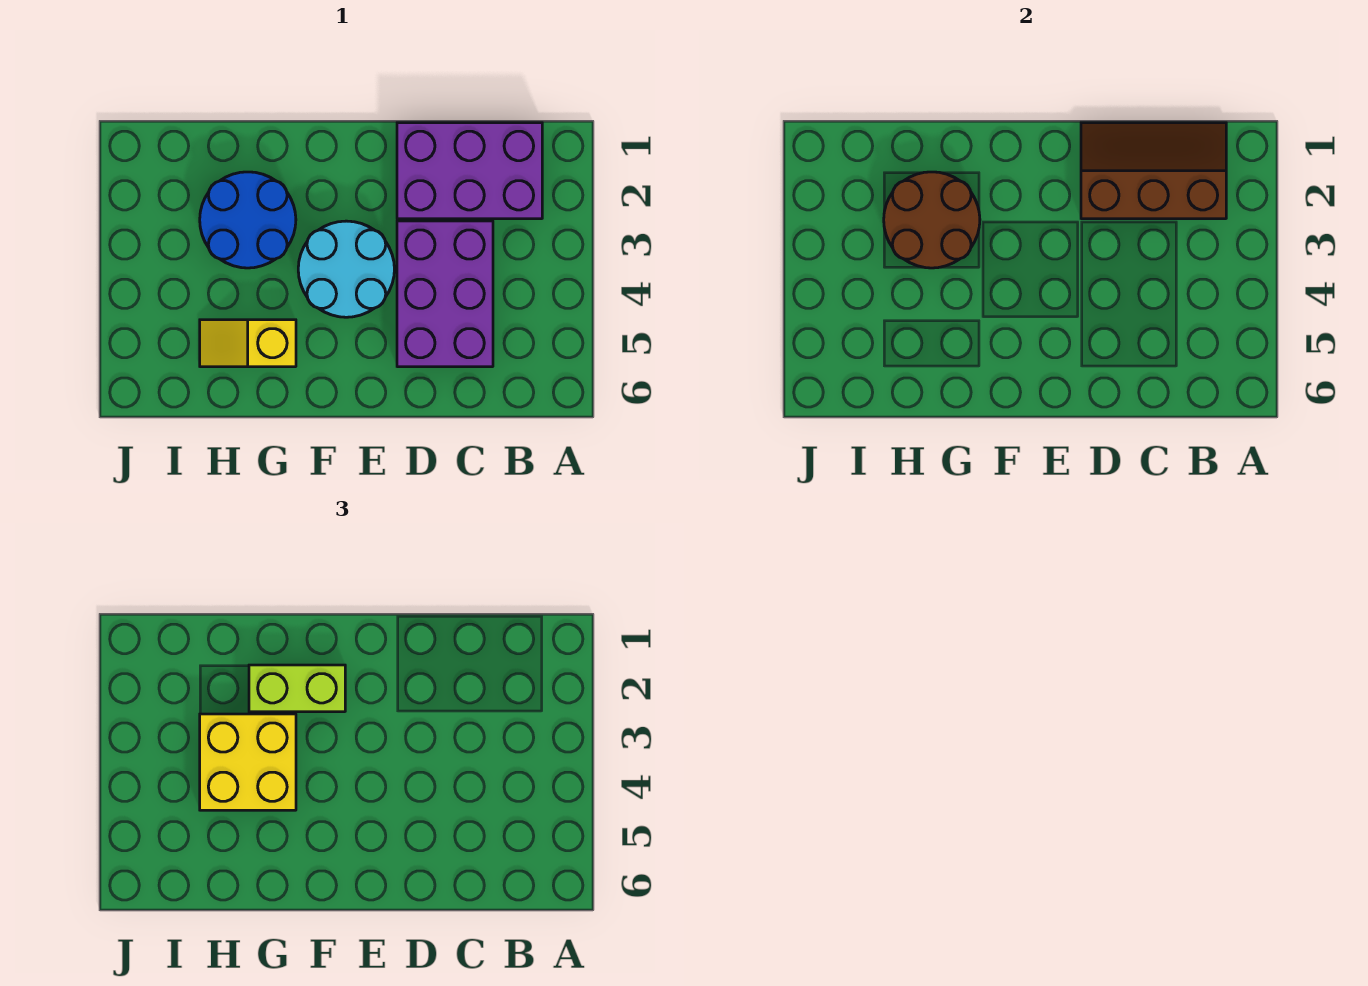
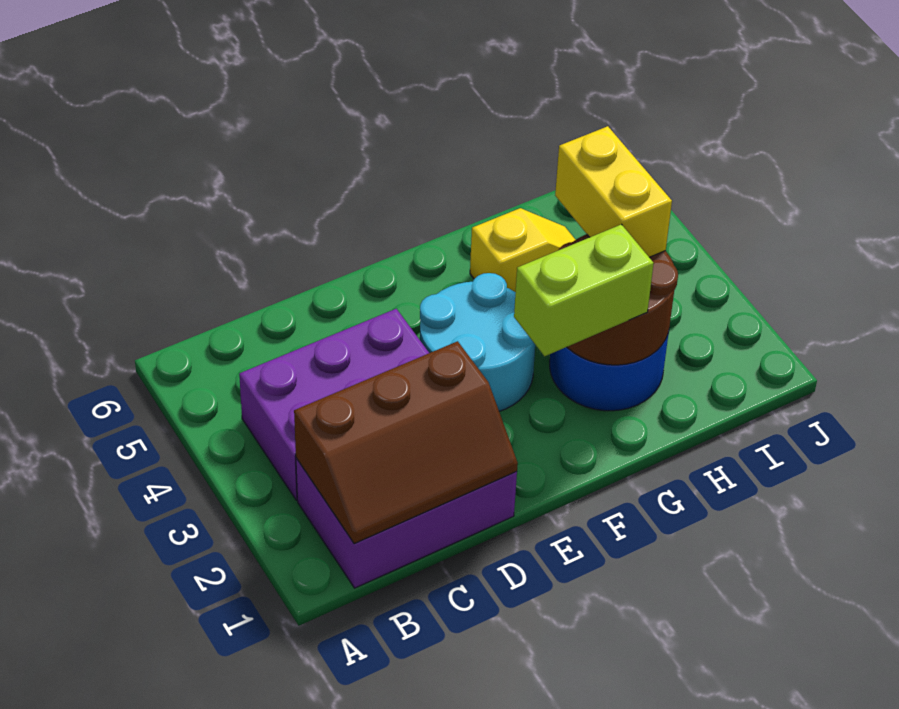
purple brick C3:D5 level 1 -> purple brick B3:D4 level 1
yellow brick G3:H4 level 3 -> yellow brick H3:H4 level 3

